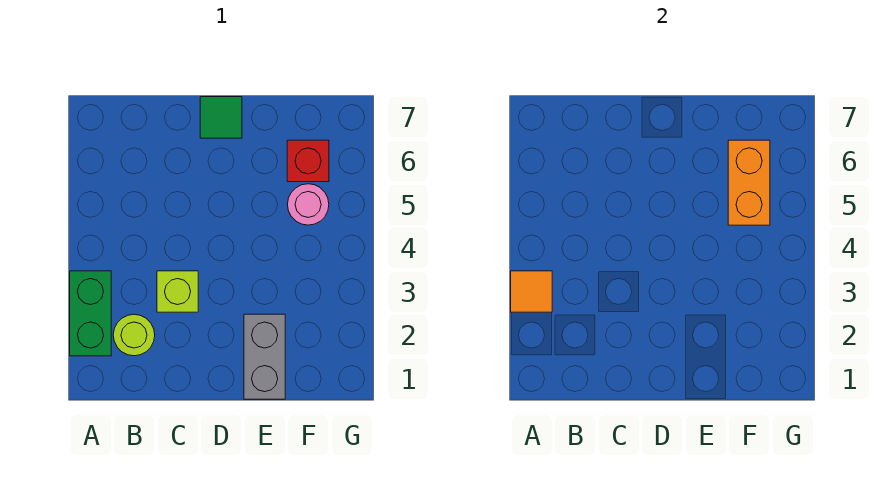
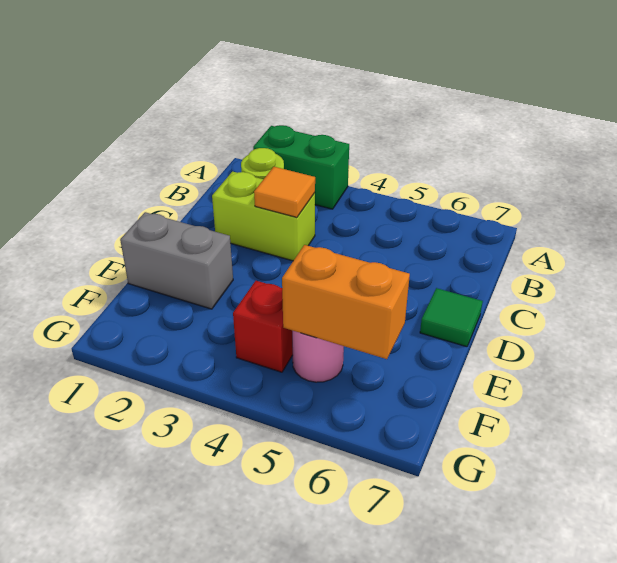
orange tile A3 level 2 -> orange tile C3 level 2
lime brick C3 level 1 -> lime brick C2:C3 level 1
red brick F6 level 1 -> red brick F4 level 1

